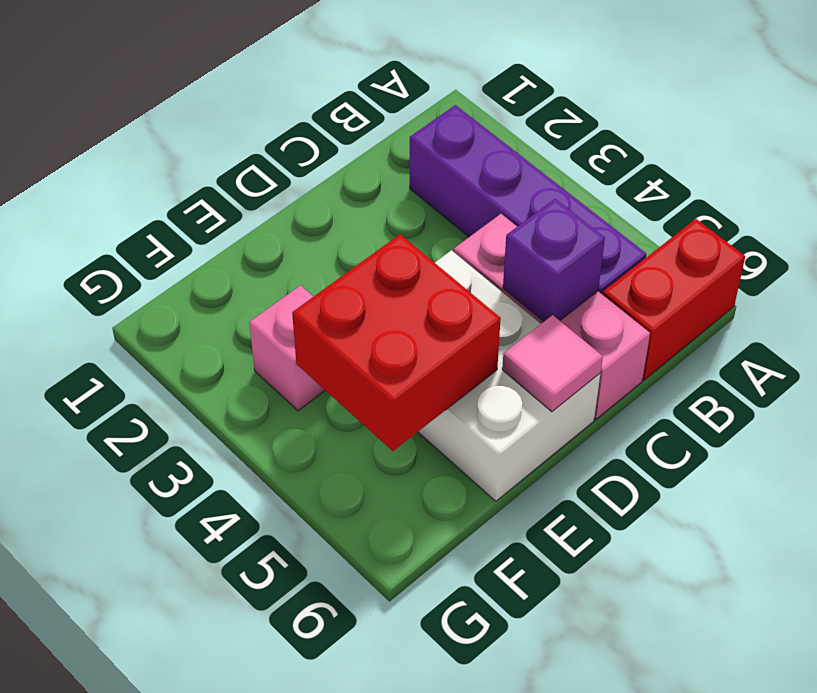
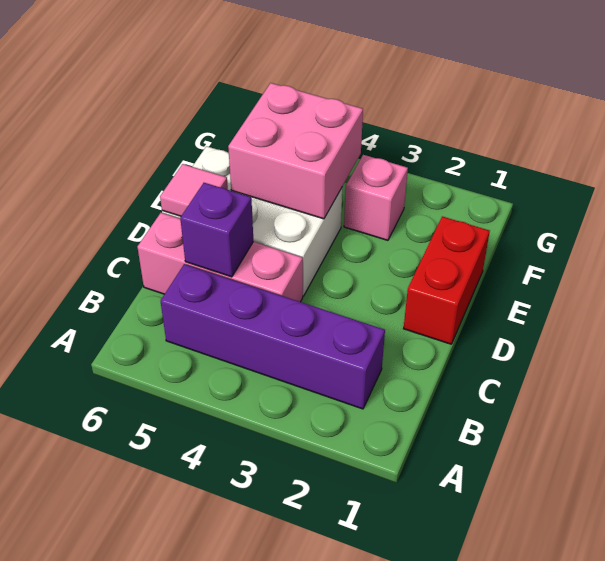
red brick A6:B6 level 1 -> red brick D1:E1 level 1
red brick E4:F5 level 2 -> pink brick E4:F5 level 2

